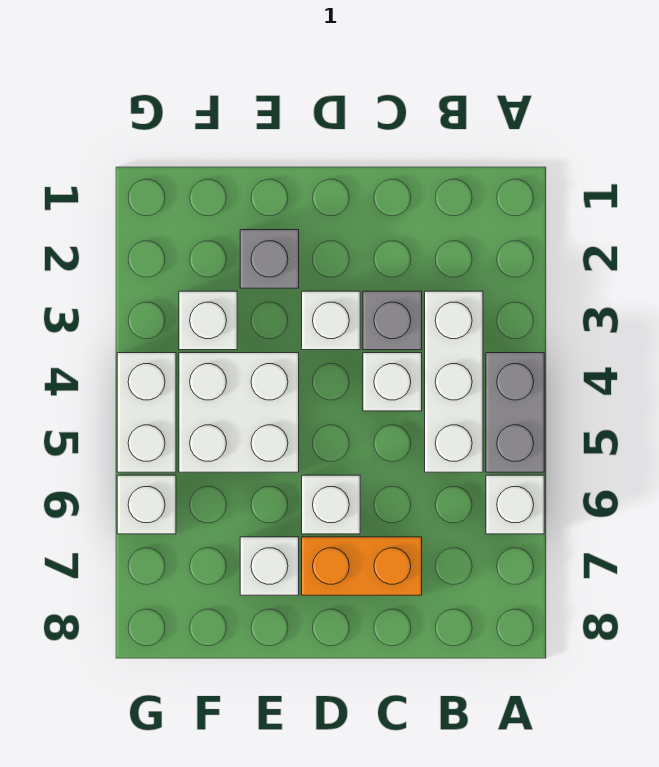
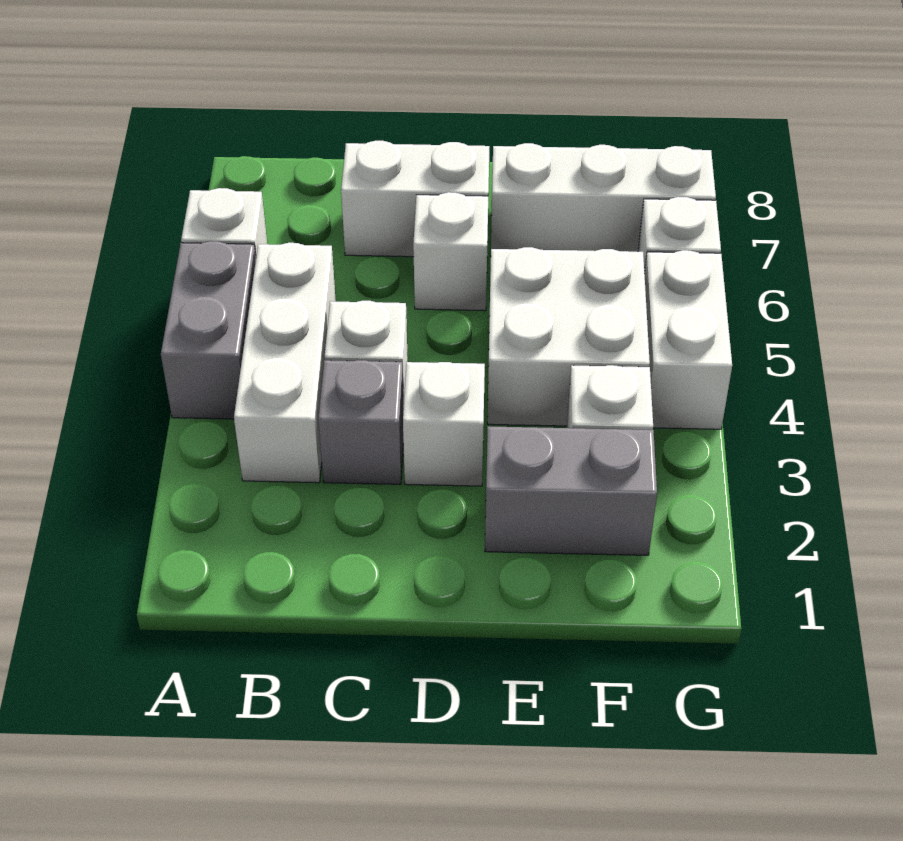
orange brick C7:D7 level 1 -> white brick C7:D7 level 1
grey brick E2 level 1 -> grey brick E2:F2 level 1
white brick E7 level 1 -> white brick E7:G7 level 1

